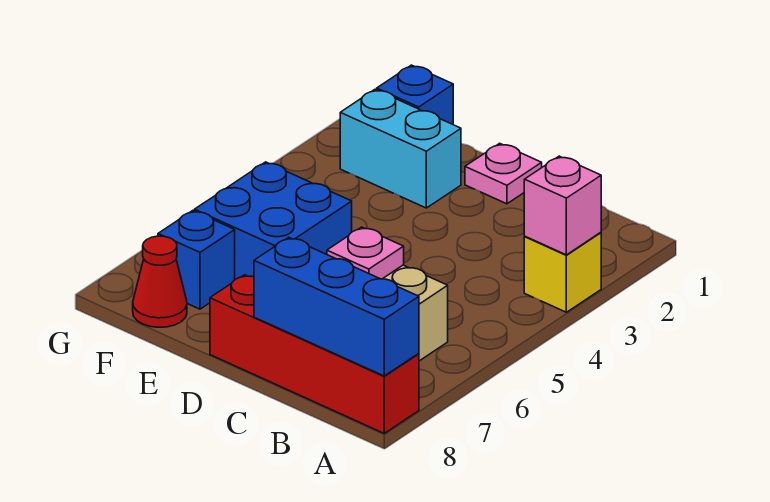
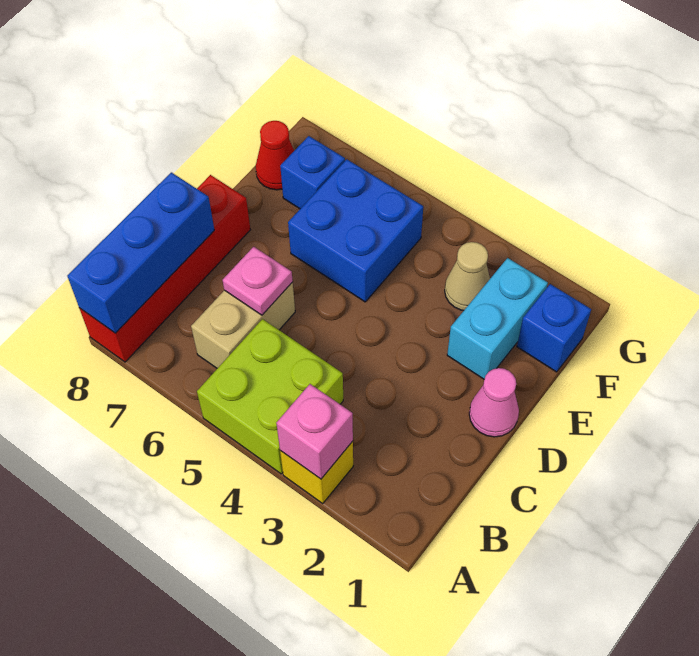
none -> lime brick A4:B5 level 1
pink plate D1 level 1 -> pink cone D1 level 1
none -> tan cone F3 level 1

